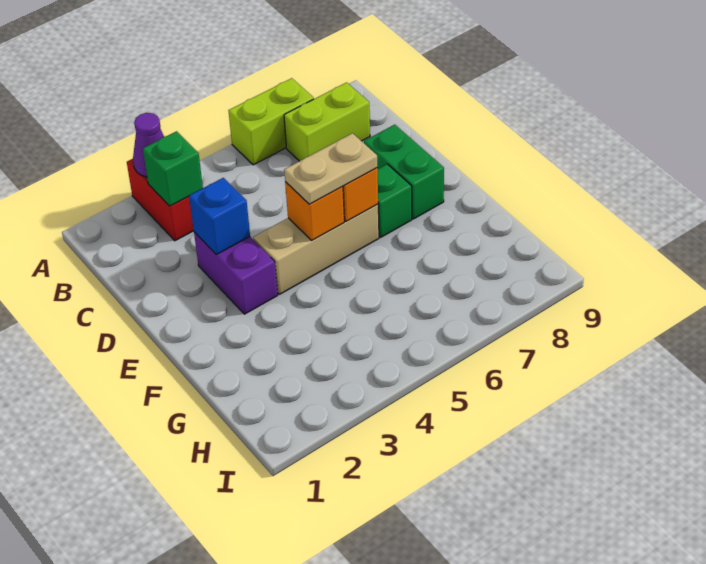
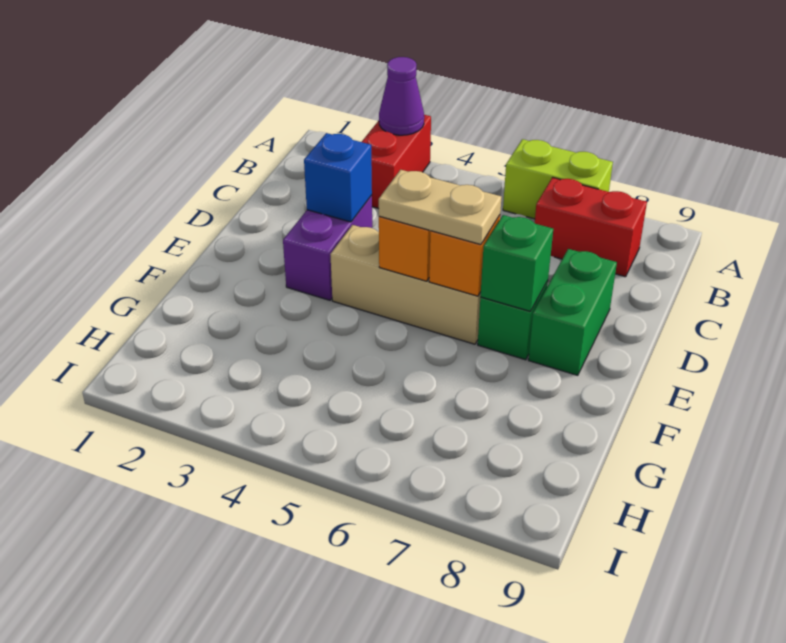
green brick B3 level 2 -> green brick E7 level 2
lime brick B7:B8 level 1 -> red brick B7:B8 level 1

